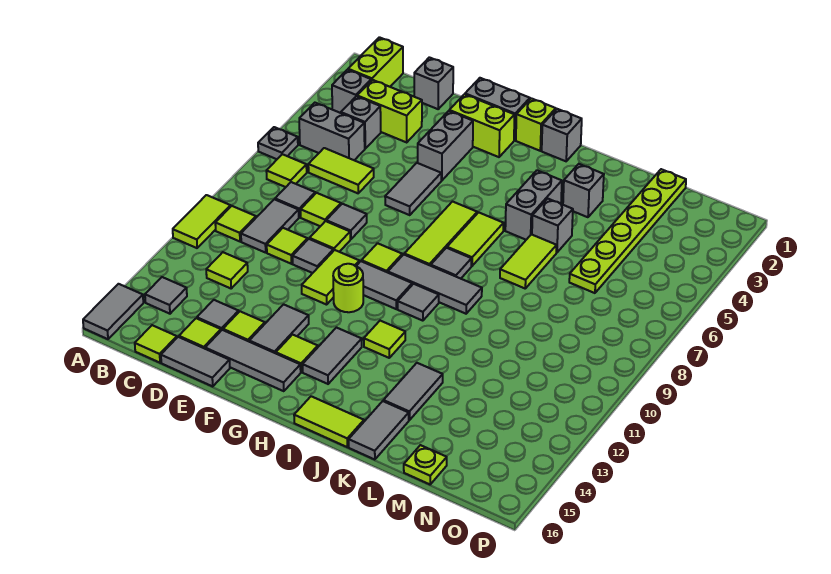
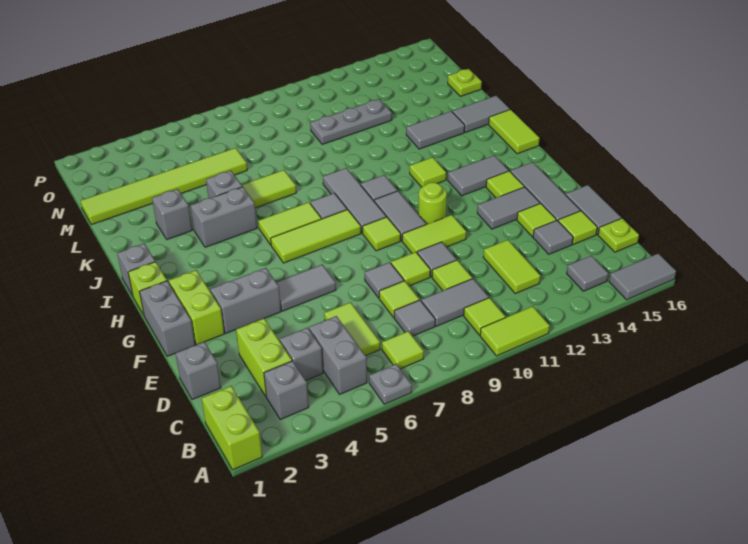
lime brick B1:B2 level 1 -> lime brick A1:B1 level 1
lime tile C12 level 1 -> lime tile C12:D12 level 1
lime tile C16 level 1 -> lime plate C16 level 1
lime plate M1:M6 level 1 -> lime tile M1:M6 level 1
none -> grey plate M10:M12 level 1

